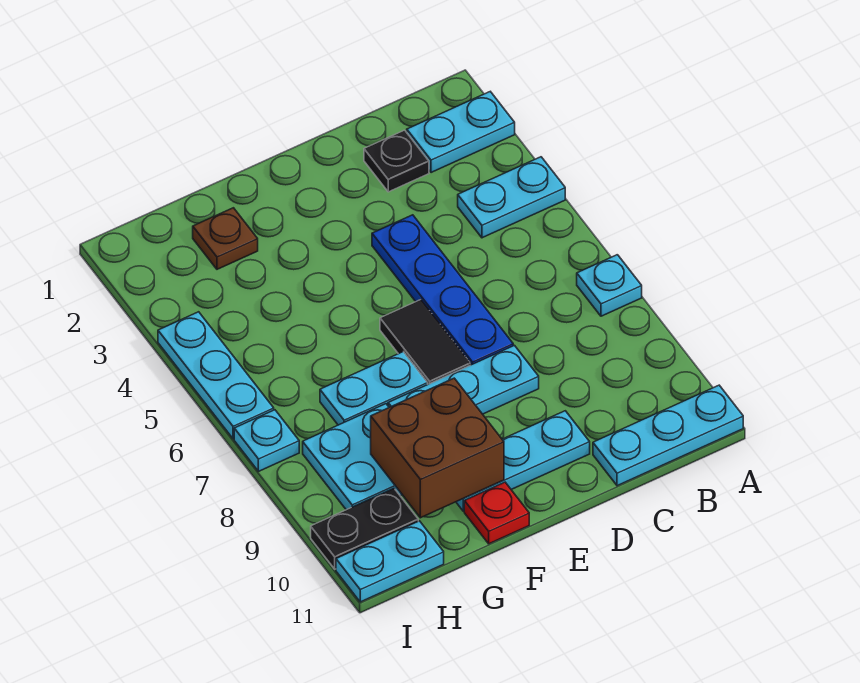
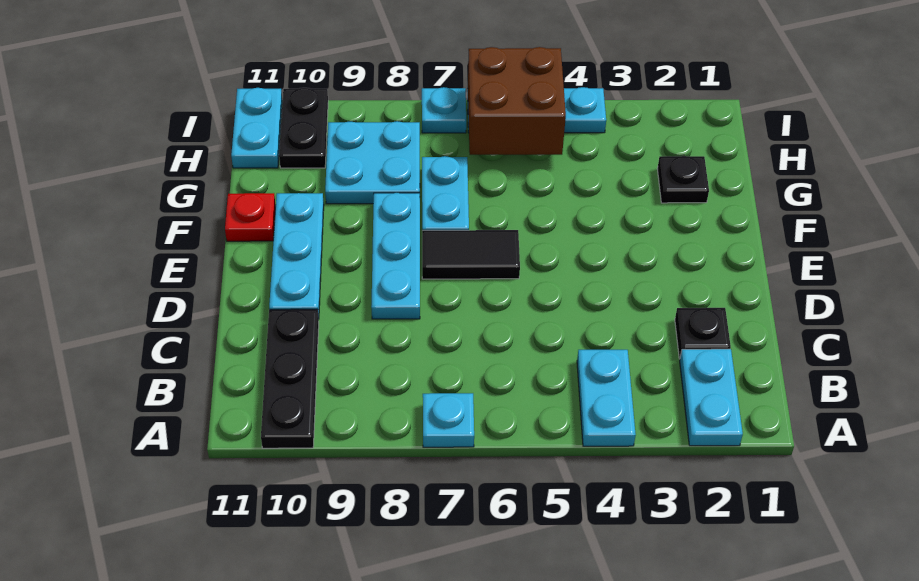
none -> black plate A10:C10 level 1
cyan plate A11:C11 level 1 -> none
blue plate D4:D7 level 1 -> none
brown brick F9:G10 level 2 -> brown brick H5:I6 level 2
brown plate G2 level 1 -> black plate G2 level 1

